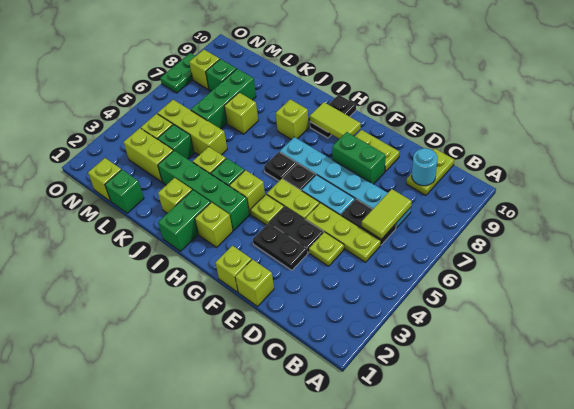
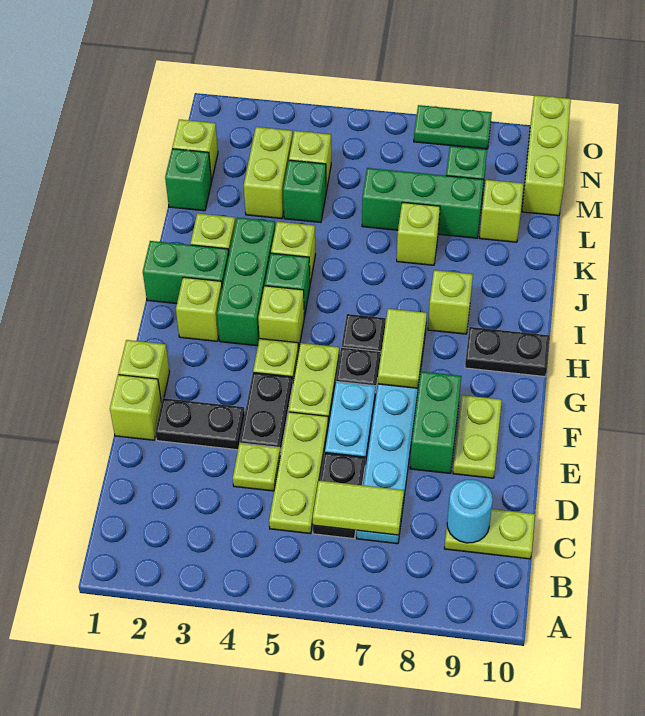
black plate E3:F3 level 1 -> black plate E2:E3 level 1
lime tile G9:H9 level 2 -> lime tile G7:H7 level 2
green brick H3:K3 level 1 -> green brick H3:J3 level 1
lime brick K5:M5 level 1 -> lime brick M10:O10 level 1
lime brick N8 level 1 -> lime brick L9 level 1

